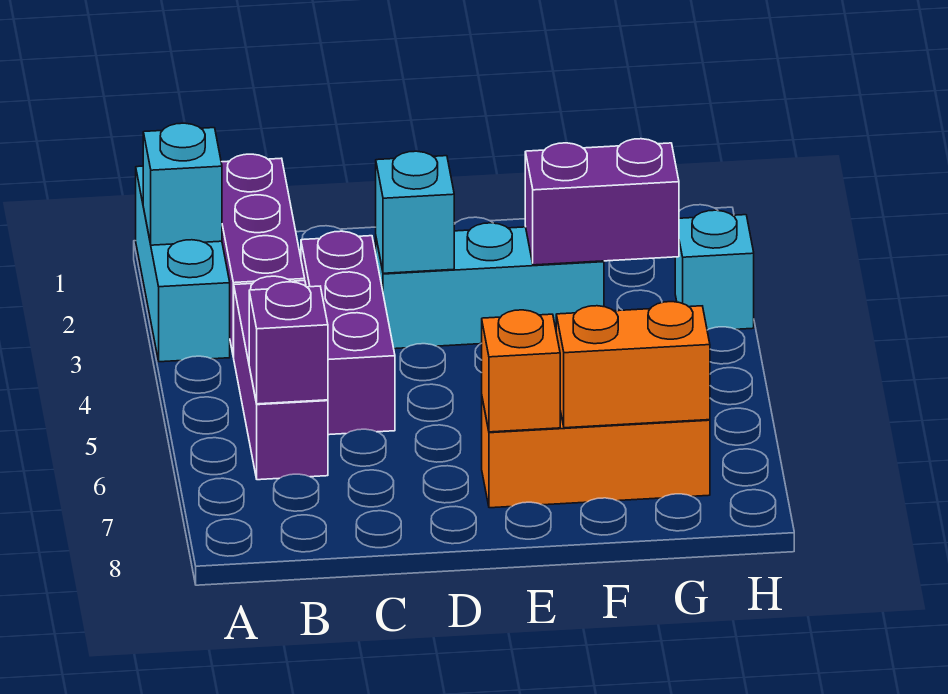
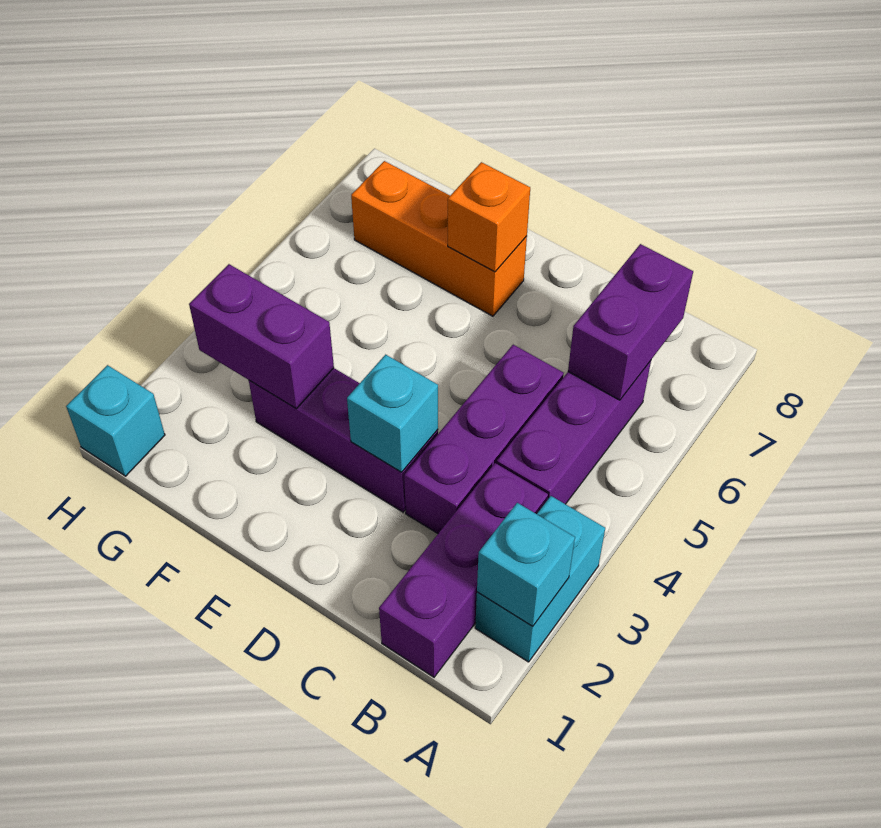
cyan brick A1:A3 level 1 -> cyan brick A2:A3 level 1
purple brick B6 level 2 -> purple brick B6:B7 level 2
cyan brick D3:F3 level 1 -> purple brick D3:F3 level 1
orange brick F7:G7 level 2 -> none
cyan brick H3 level 1 -> cyan brick H1 level 1

